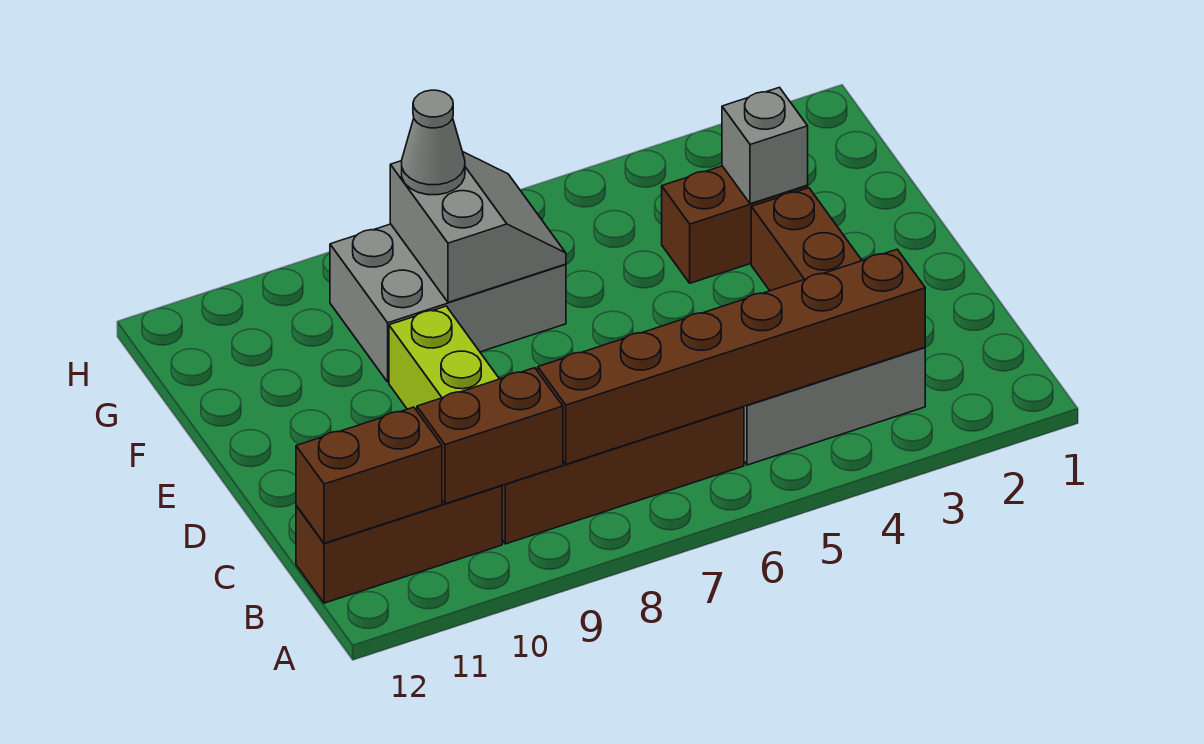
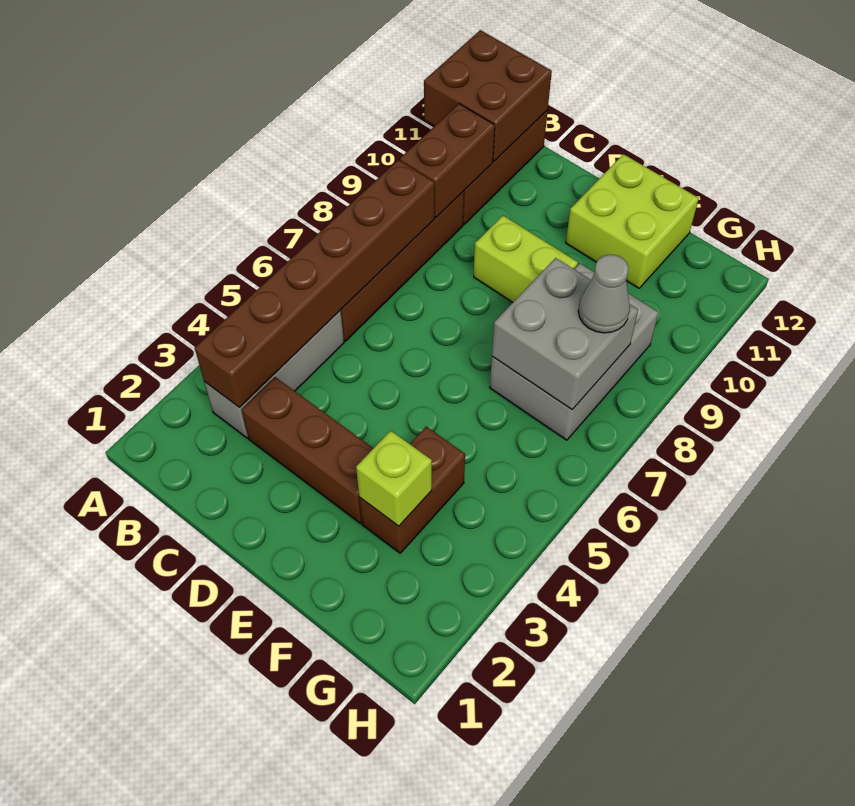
brown brick B11:B12 level 2 -> brown brick A11:B12 level 2
none -> lime brick E11:F12 level 1
grey brick F3 level 2 -> lime brick F3 level 2
grey slope F7:G8 level 2 top 8 -> grey brick F7:G8 level 2

